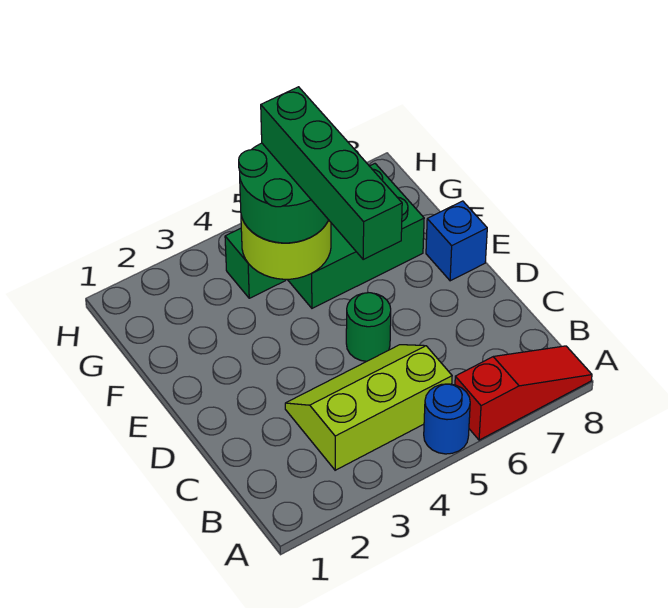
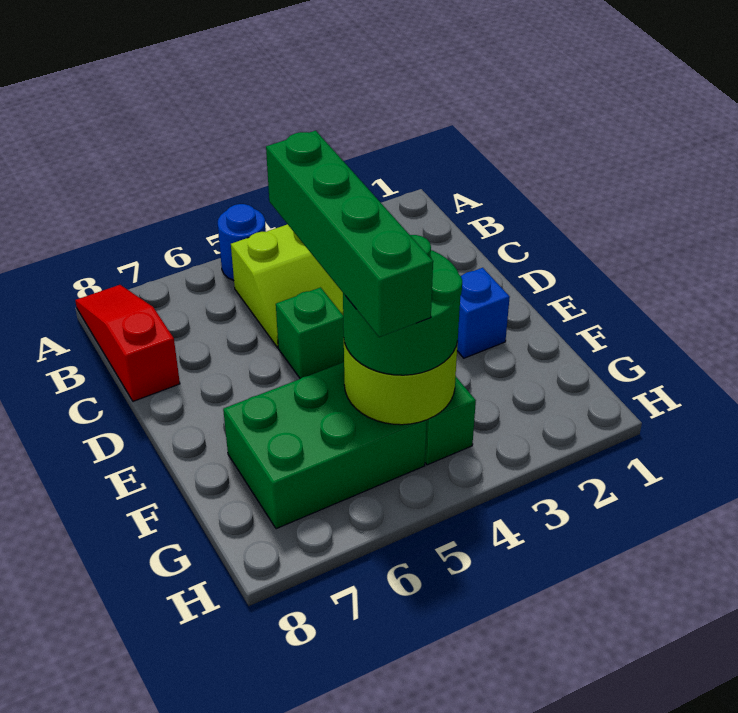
red slope A6:A8 level 1 top 6 -> red slope A8:C8 level 1 top C
green round brick D5 level 1 -> green brick D5 level 1
blue brick E8 level 1 -> blue brick E2 level 1

